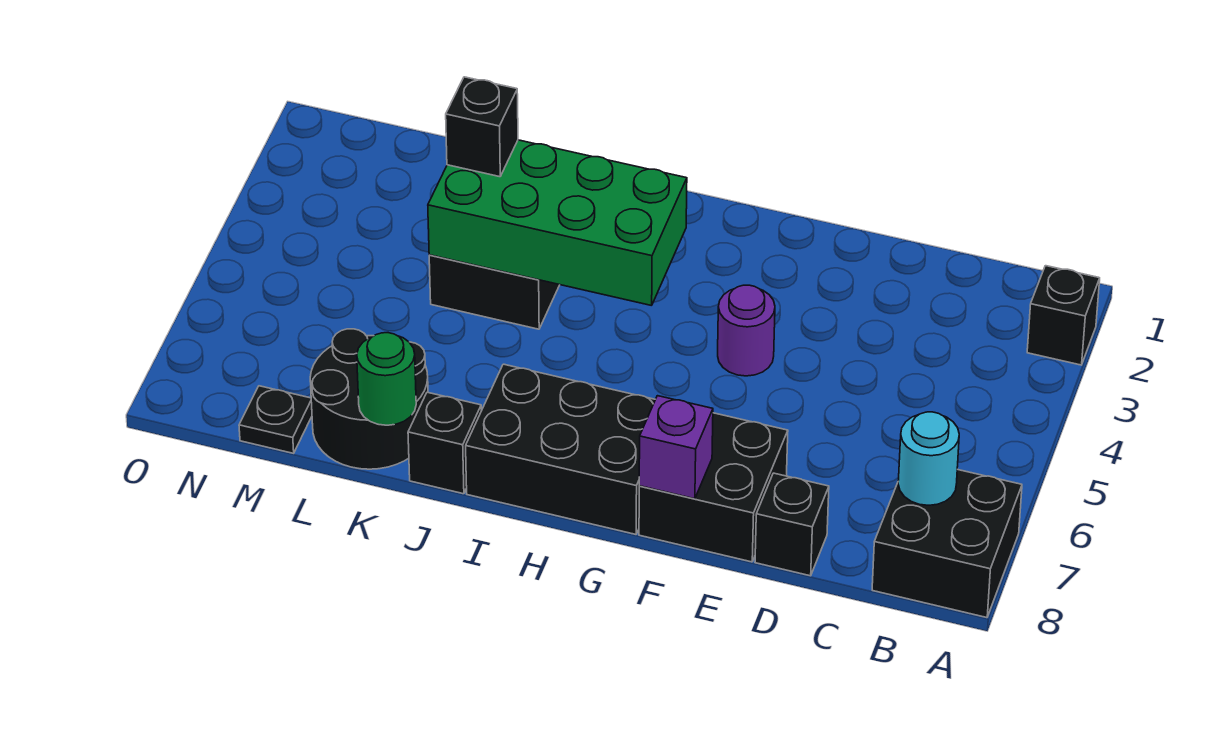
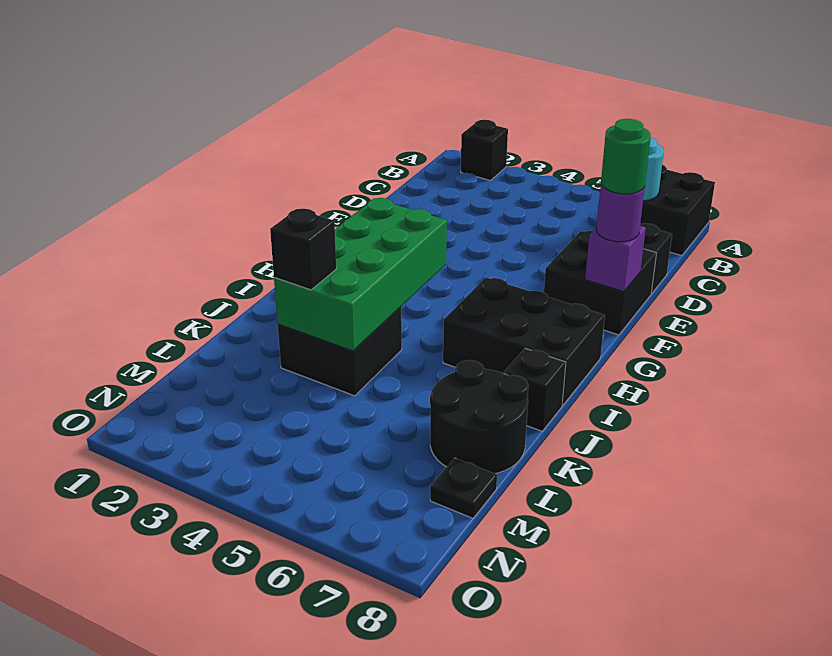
purple round brick F4 level 1 -> purple round brick F8 level 3
black brick G7:I8 level 1 -> black brick H6:I8 level 1
green round brick K8 level 2 -> green round brick F8 level 4

